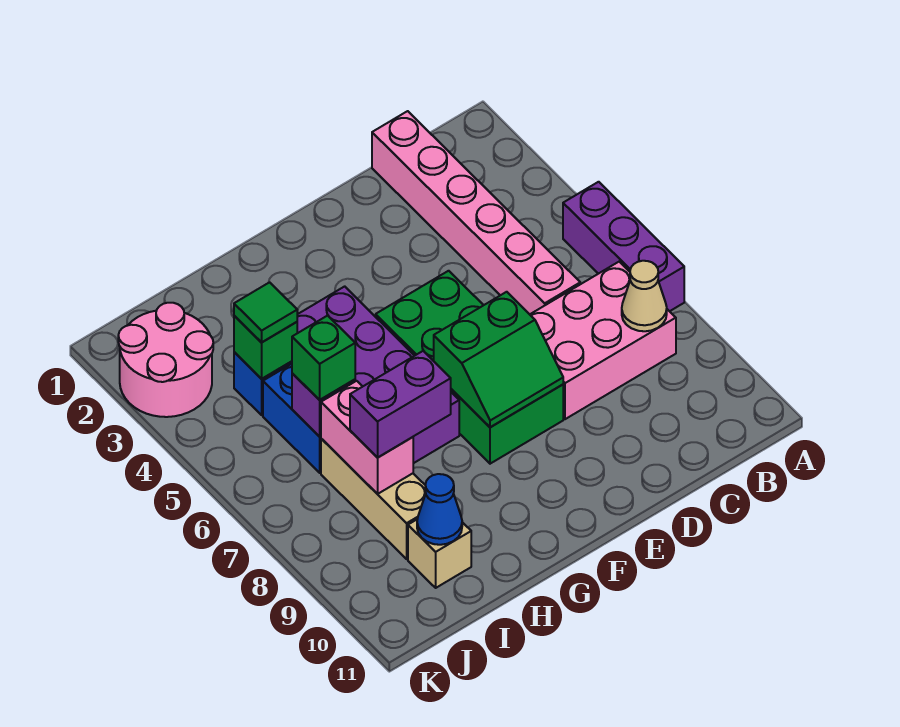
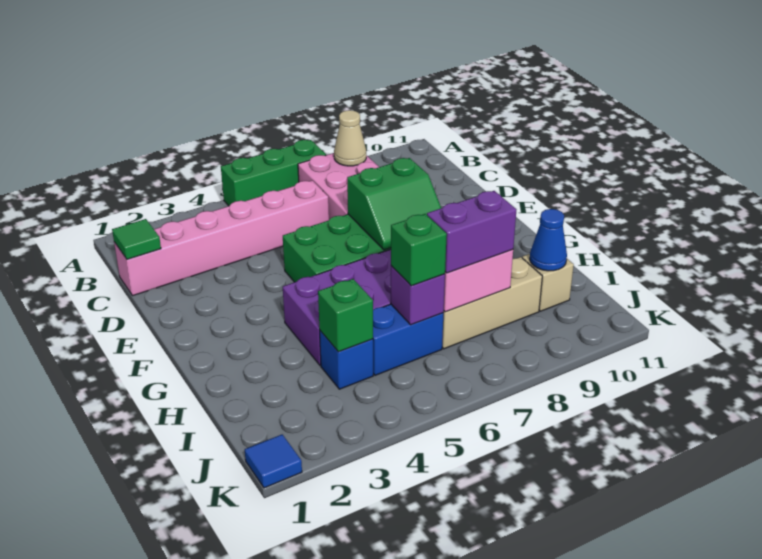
purple brick A5:A7 level 1 -> green brick A5:A7 level 1
green slope E7:F8 level 2 top 7 -> green slope E7:F8 level 2 top E
purple brick H8:I8 level 3 -> purple brick I7:I8 level 3
green tile I4 level 3 -> green tile C1 level 2
pink round brick J2:K3 level 1 -> none
none -> blue tile K1 level 1

